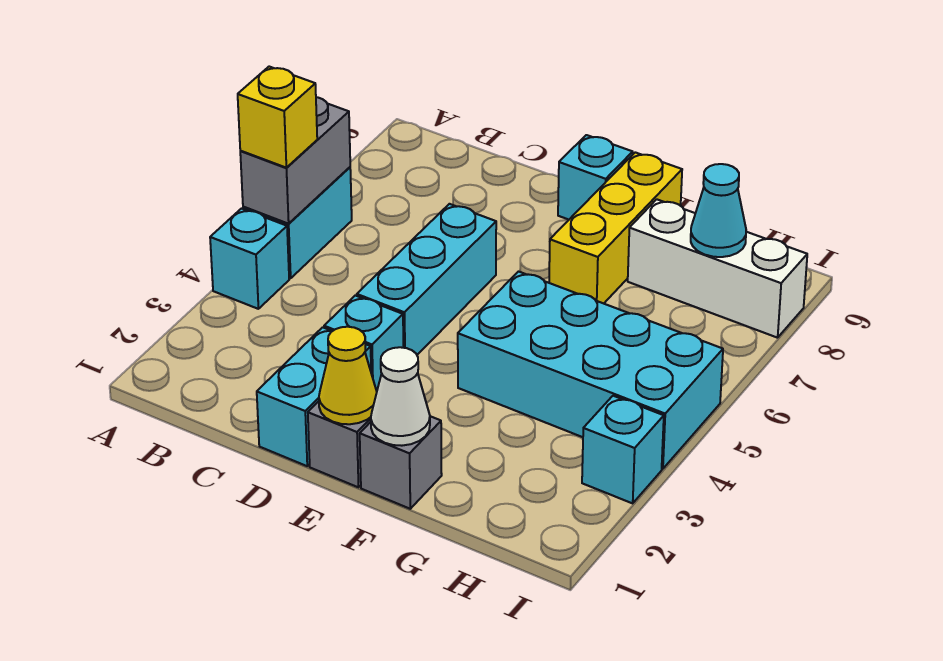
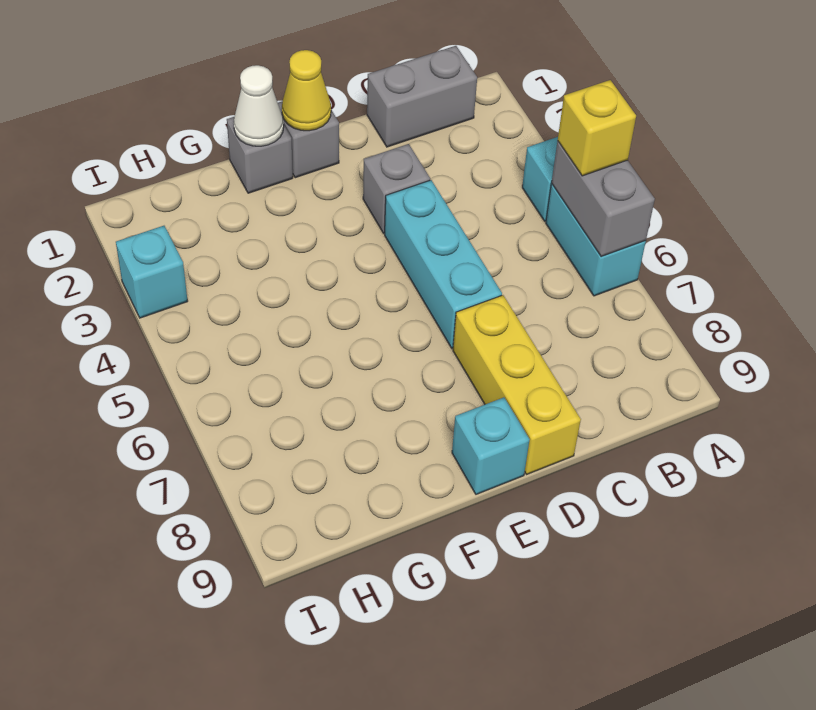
none -> grey brick B1:C1 level 1
cyan brick D1:D2 level 1 -> none
cyan brick D3 level 1 -> grey brick D3 level 1
cyan brick F4:I5 level 1 -> none
yellow brick F7:F9 level 1 -> yellow brick D7:D9 level 1
white brick G8:I8 level 1 -> none
cyan cone H8 level 2 -> none

